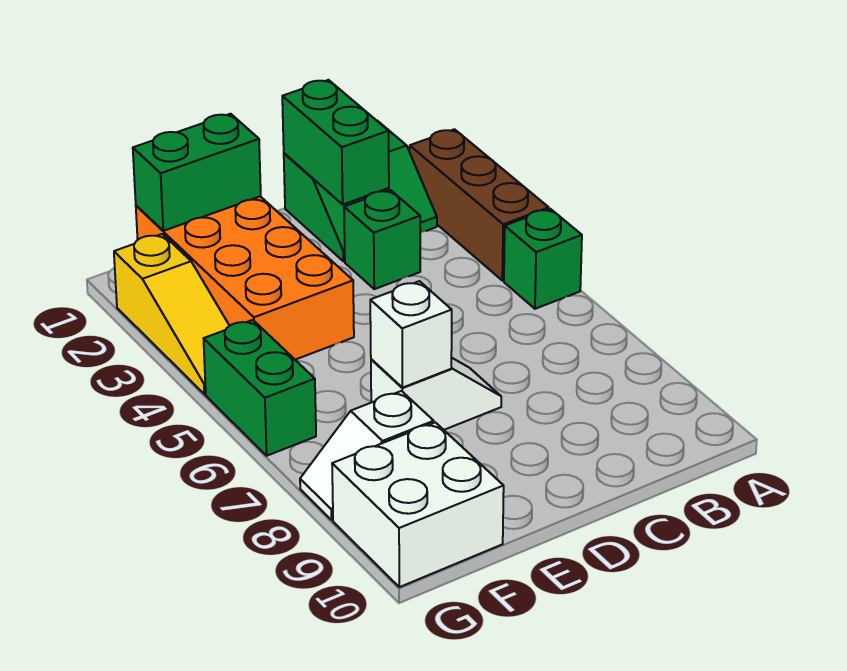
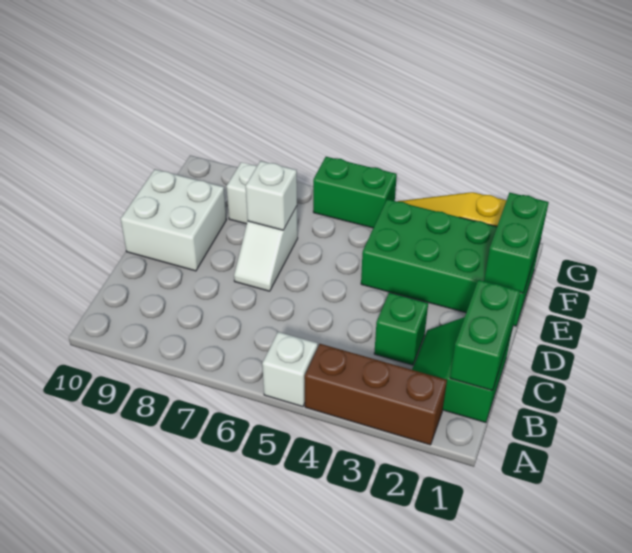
green brick A5 level 1 -> white brick A5 level 1
green brick C1:C2 level 2 -> green brick B1:C1 level 2
orange brick E1:F4 level 1 -> green brick E1:F4 level 1
white brick F9:G10 level 1 -> white brick D9:E10 level 1

